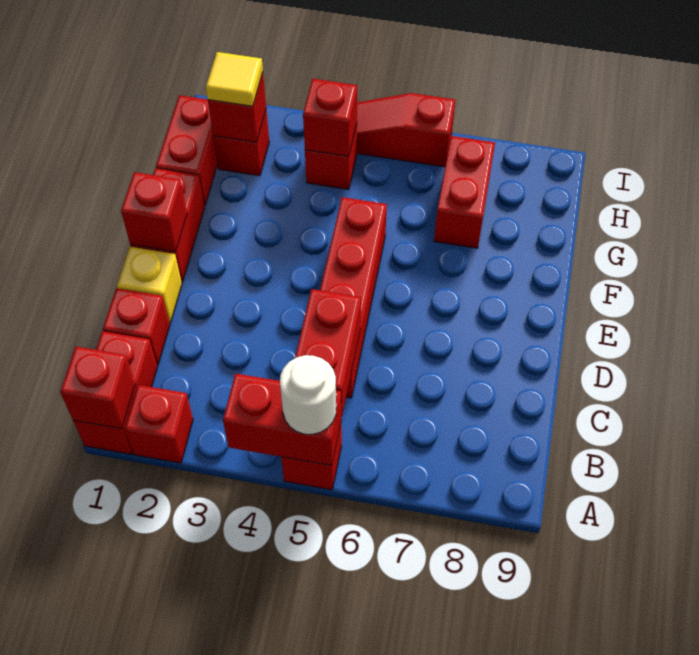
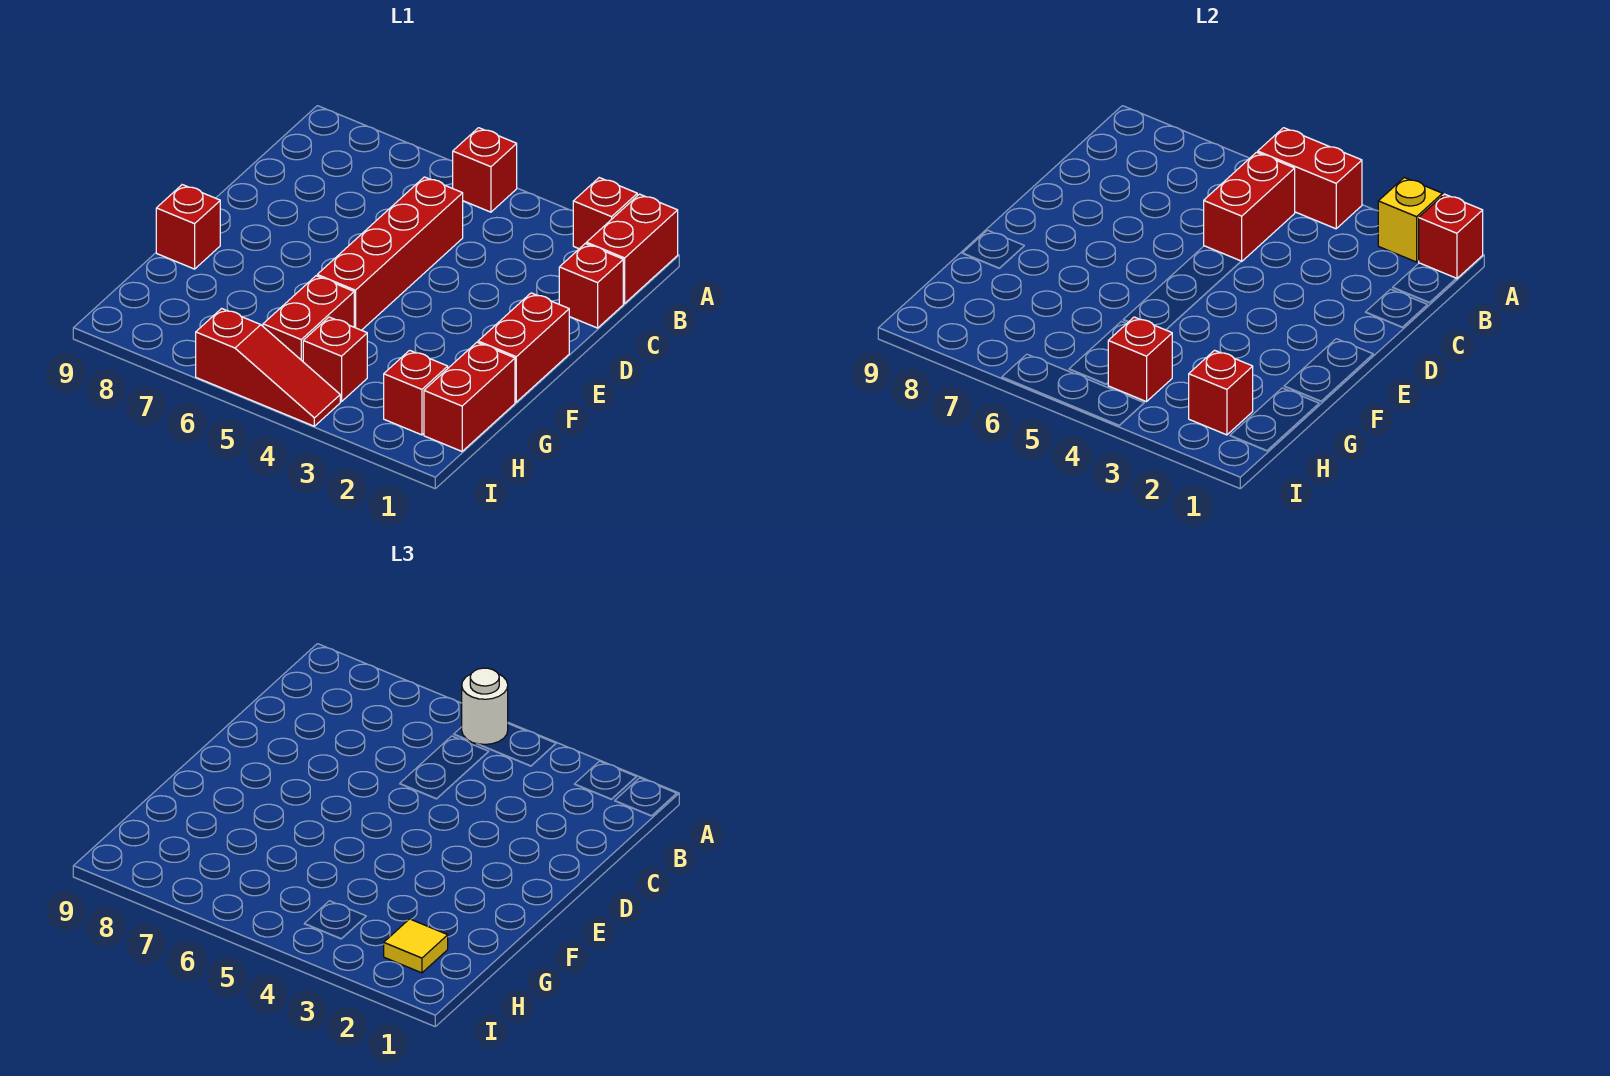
yellow brick D1 level 1 -> yellow brick A2 level 2
red brick E1 level 2 -> red brick F9 level 1
red brick G7:H7 level 1 -> red brick G5:H5 level 1

